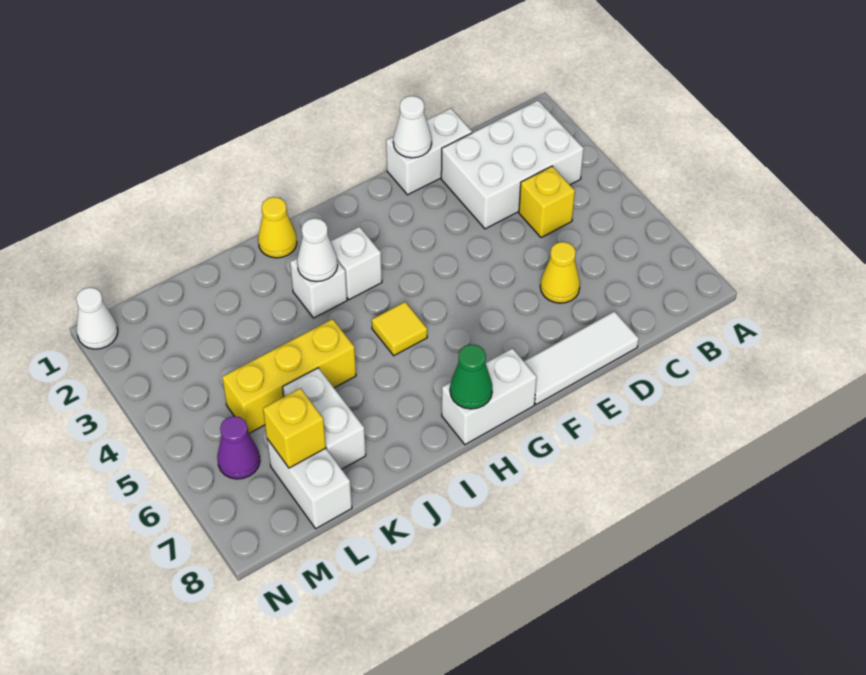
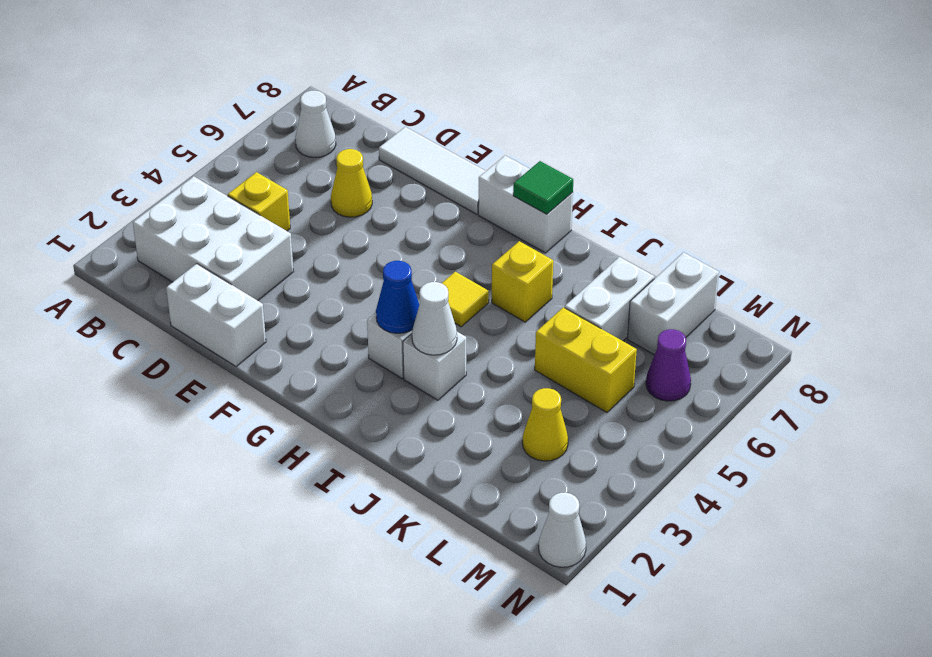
white cone E1 level 2 -> white cone B7 level 1
none -> blue cone H3 level 2
green cone H8 level 2 -> green tile H8 level 2
yellow cone I1 level 1 -> yellow cone L3 level 1
yellow brick J5:L5 level 1 -> yellow brick K5:L5 level 1
yellow brick L7 level 2 -> yellow brick I6 level 1

